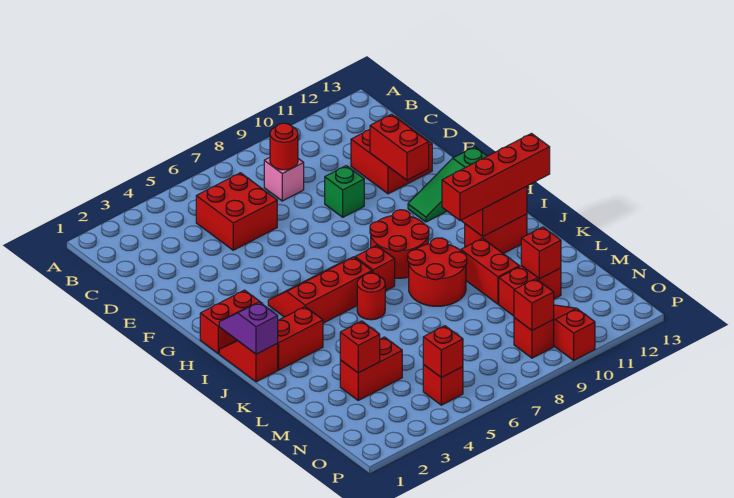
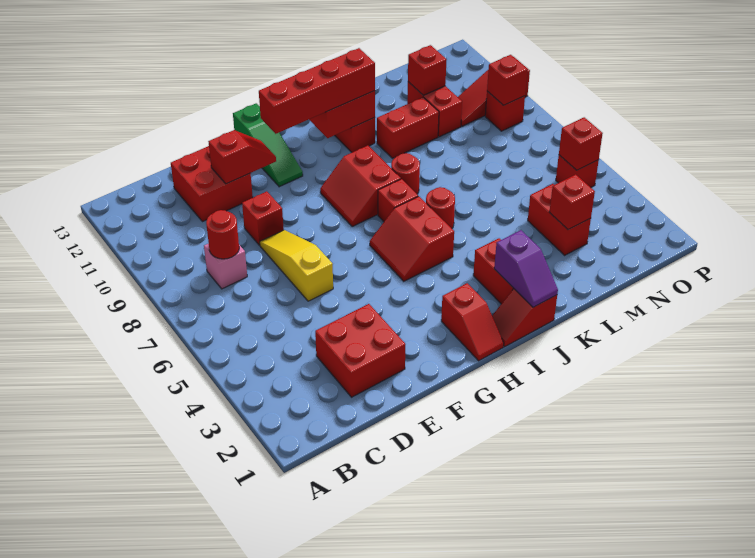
red brick C5:D6 level 1 -> red brick D2:E3 level 1
none -> yellow slope E6:E8 level 1 top 6
green brick E9 level 1 -> red brick E9 level 1
red brick E11:F11 level 2 -> red slope E11:F11 level 2 top E
red brick H1:H2 level 1 -> red slope H1:H2 level 1 top 2
red slope H4:I6 level 1 top I -> red slope H5:I6 level 1 top I
red round brick H8:I9 level 1 -> red slope H8:I9 level 1 top I
purple slope I1:J1 level 2 top J -> purple slope J1:J2 level 2 top 2
red round brick J8:K9 level 1 -> red round brick J8 level 1
red brick J10:J13 level 3 -> red brick G11:J11 level 3

